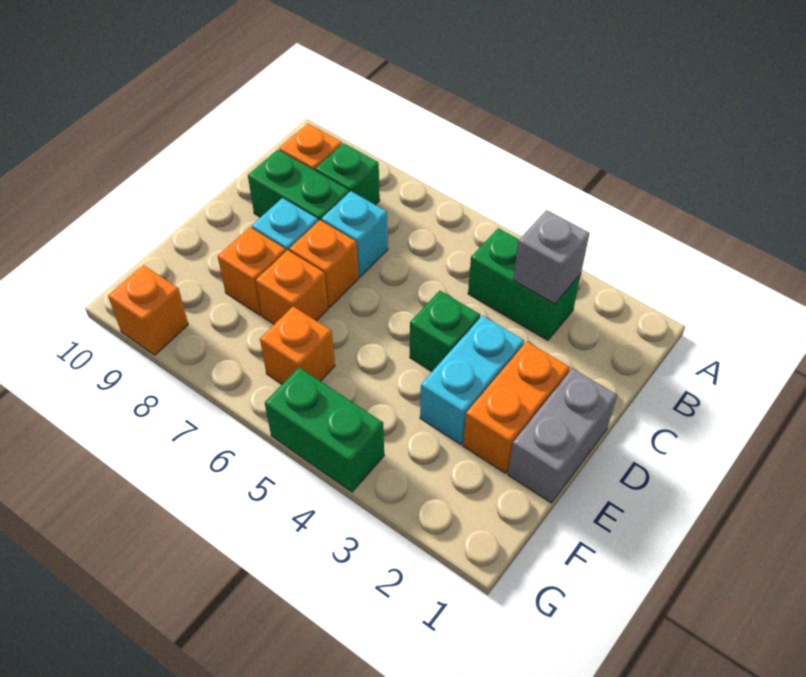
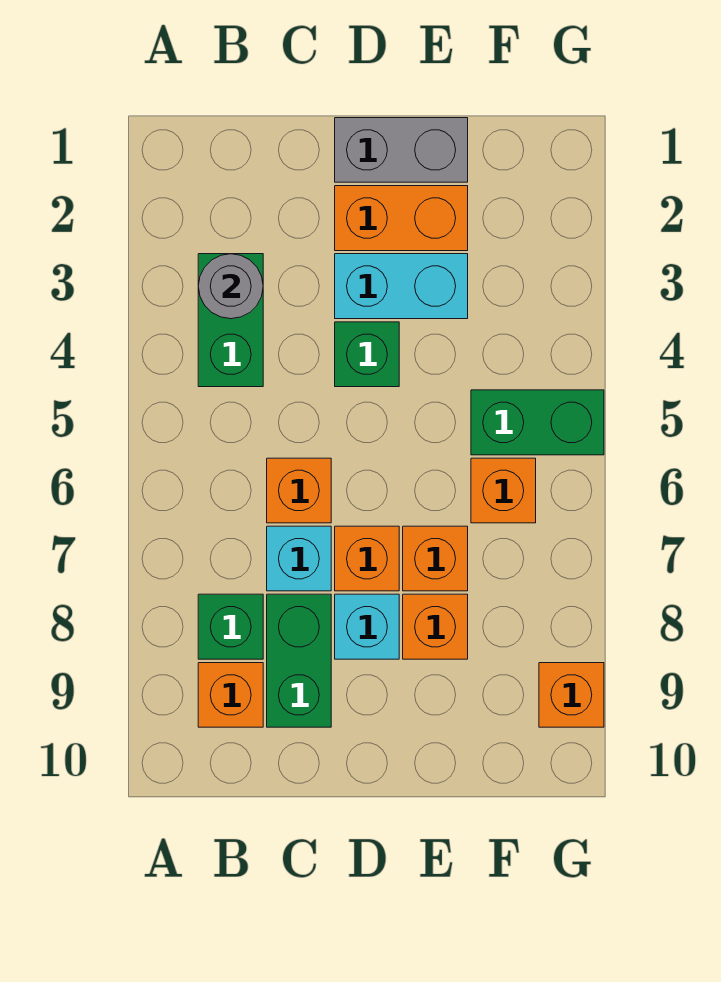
grey brick B3 level 2 -> grey round brick B3 level 2
none -> orange brick C6 level 1
green brick G4:G5 level 1 -> green brick F5:G5 level 1

